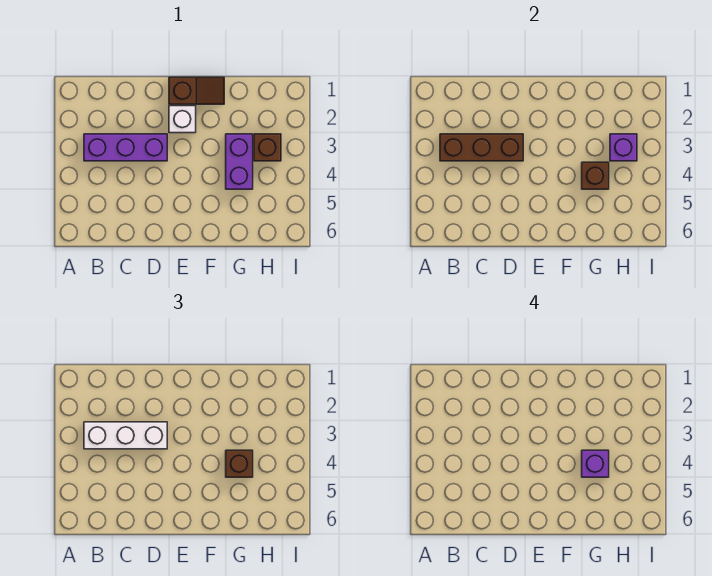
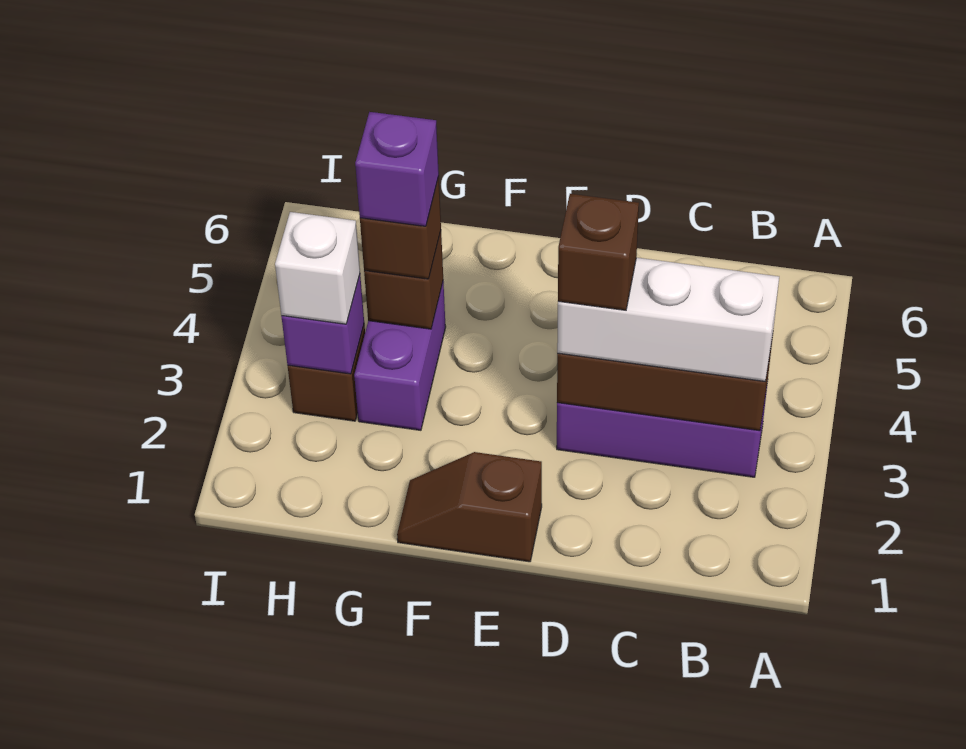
none -> brown brick D3 level 4
white brick E2 level 1 -> white brick H3 level 3

